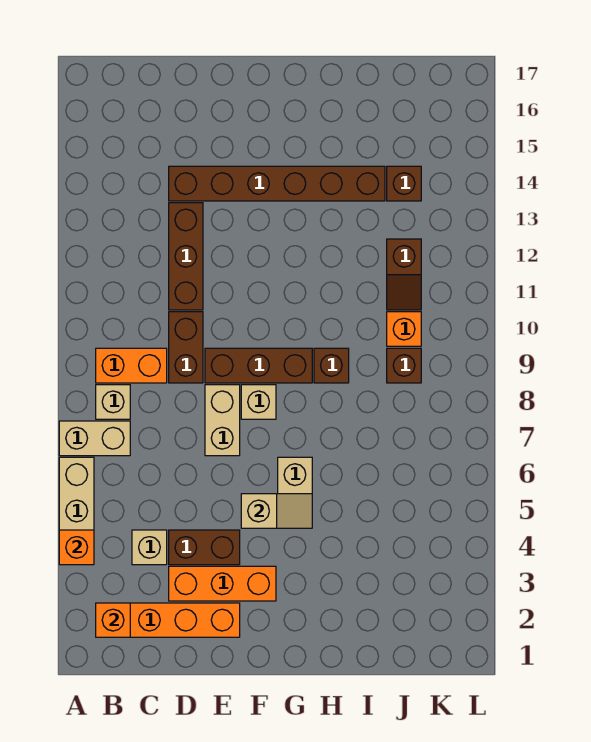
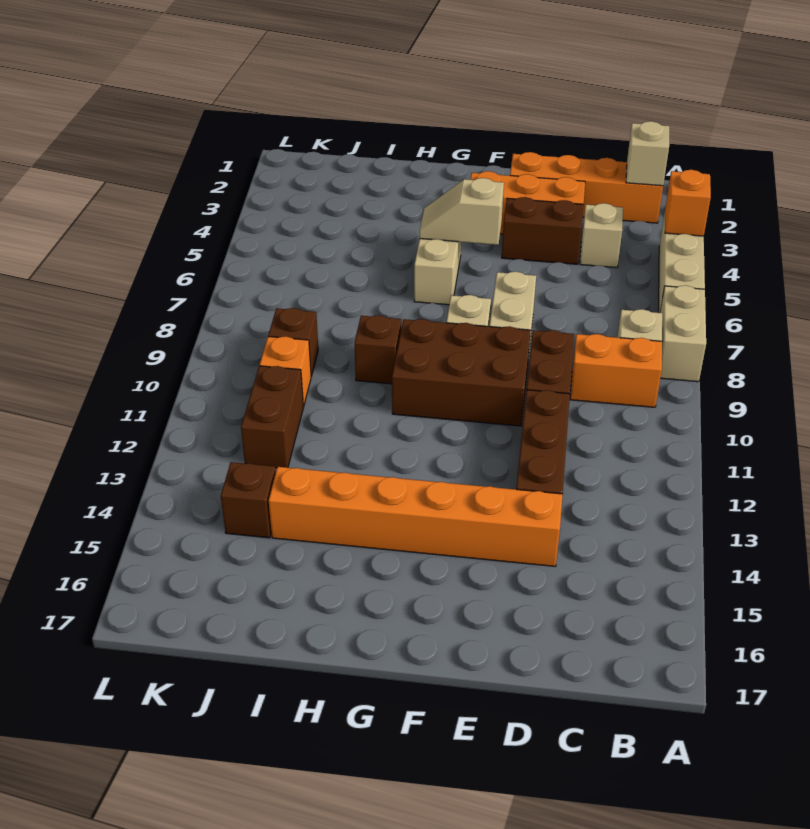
tan brick A7:B7 level 1 -> tan brick A7:A8 level 1
orange brick B2 level 2 -> tan brick B2 level 2
brown brick D14:I14 level 1 -> orange brick D14:I14 level 1
brown brick E9:G9 level 1 -> brown brick E9:G10 level 1
brown slope J11:J12 level 1 top 12 -> brown brick J11:J12 level 1

